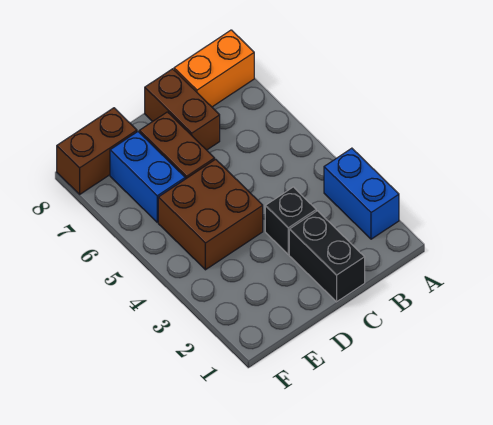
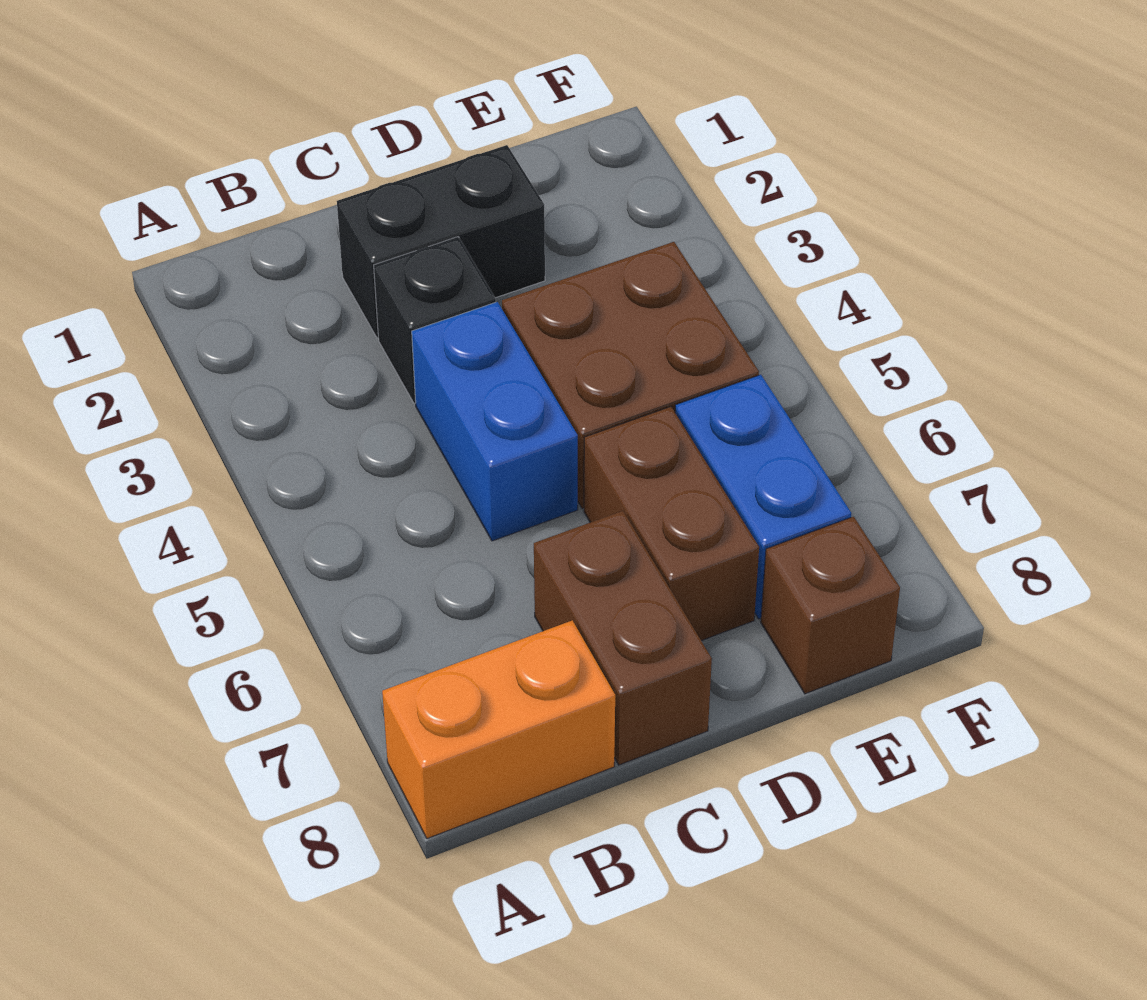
blue brick A2:A3 level 1 -> blue brick C4:C5 level 1
black brick C1:C2 level 1 -> black brick C2:D2 level 1
brown brick E8:F8 level 1 -> brown brick E8 level 1

